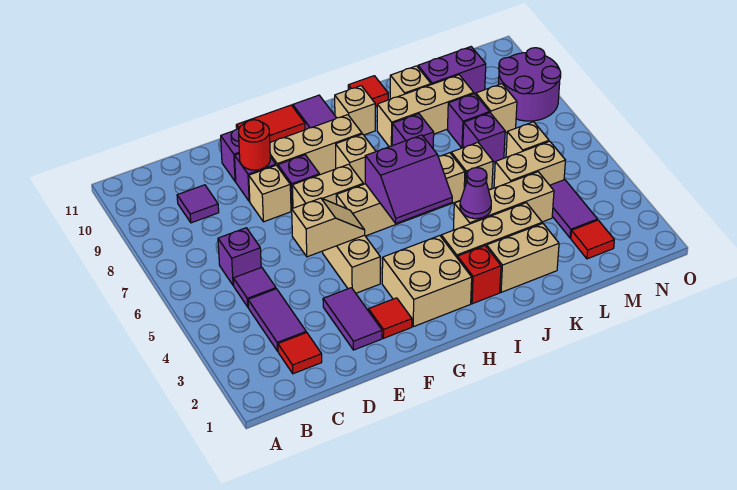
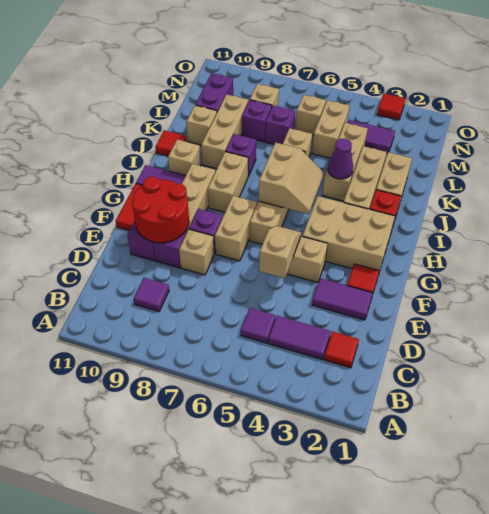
purple brick C6 level 1 -> none
red round brick E9 level 2 -> red round brick E9:F10 level 2
tan brick G2:H3 level 1 -> tan brick G2:H4 level 1
purple slope H5:I6 level 2 top 6 -> tan slope H5:I6 level 2 top 6
tan brick H8 level 1 -> tan brick H8:I8 level 1
red tile M2 level 1 -> red tile O3 level 1
purple round brick N8:O9 level 1 -> none

